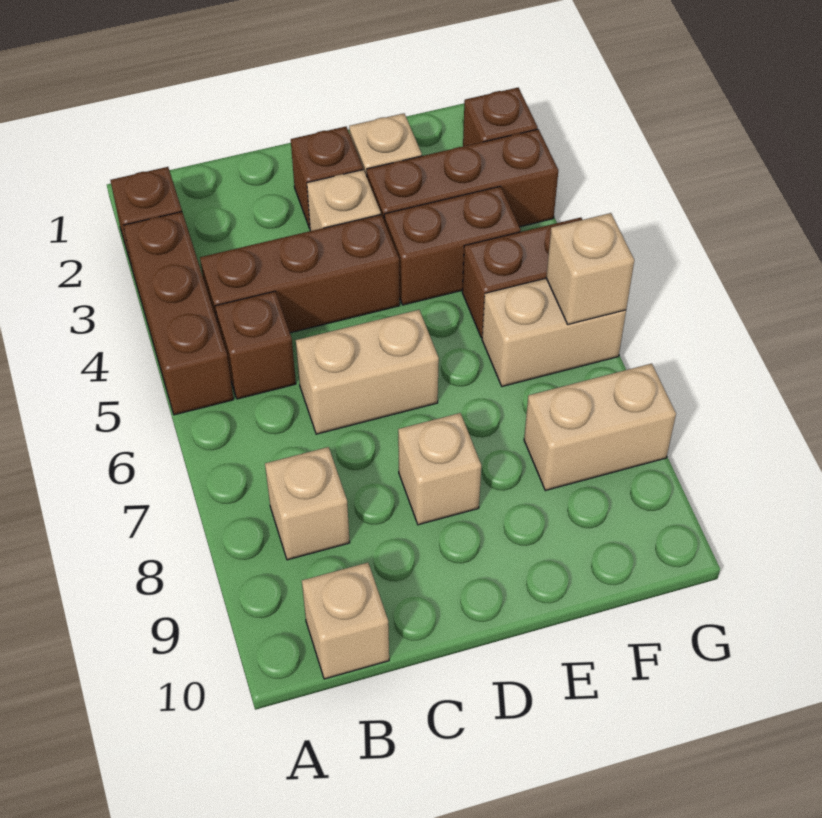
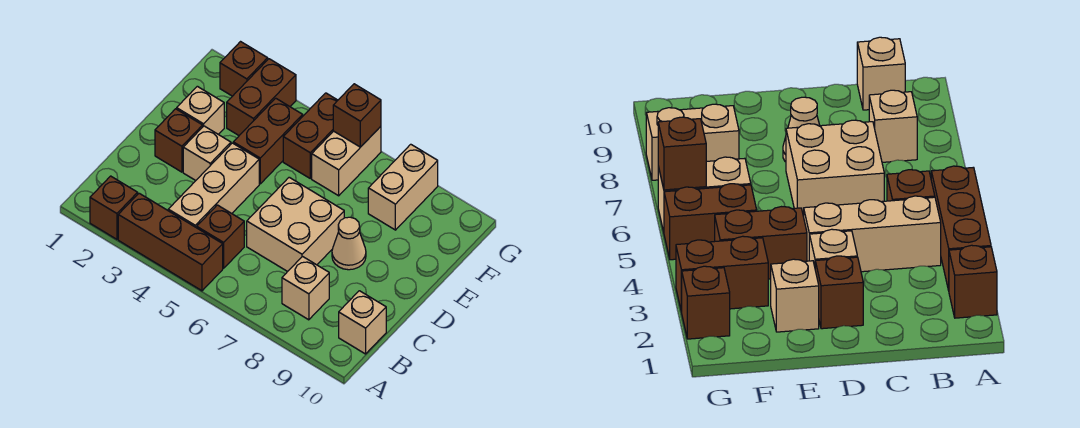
brown brick B4:D4 level 1 -> tan brick B4:D4 level 1
tan brick C6:D6 level 1 -> tan brick C6:D7 level 1
tan brick D8 level 1 -> tan cone D8 level 1
brown brick E3:G3 level 1 -> brown brick F3:G3 level 1
tan brick G6 level 2 -> brown brick G6 level 2

